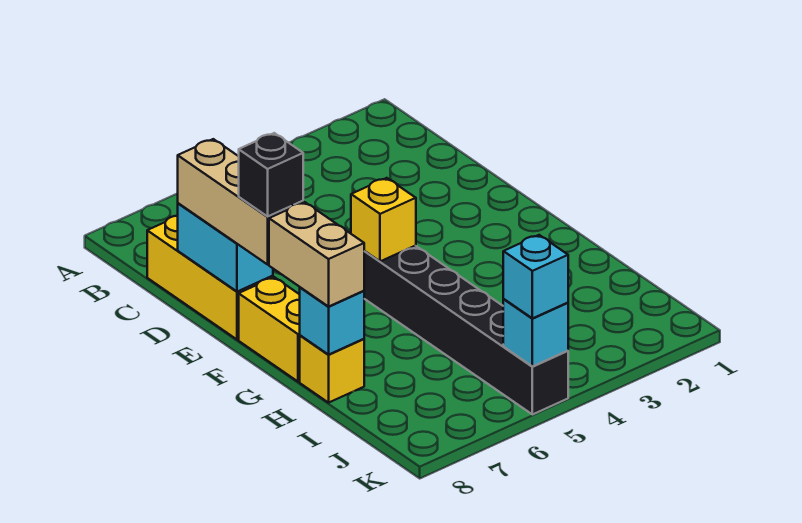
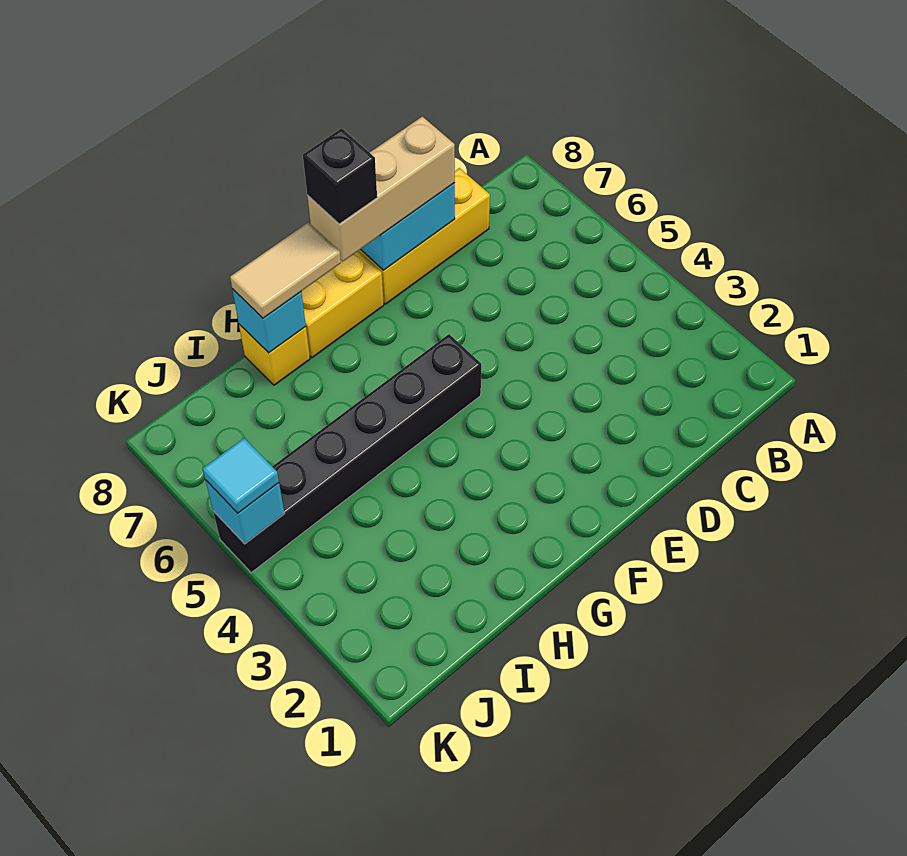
yellow brick F5 level 2 -> none
tan brick G8:H8 level 3 -> tan tile G8:H8 level 3
cyan brick K5 level 3 -> cyan tile K5 level 3

